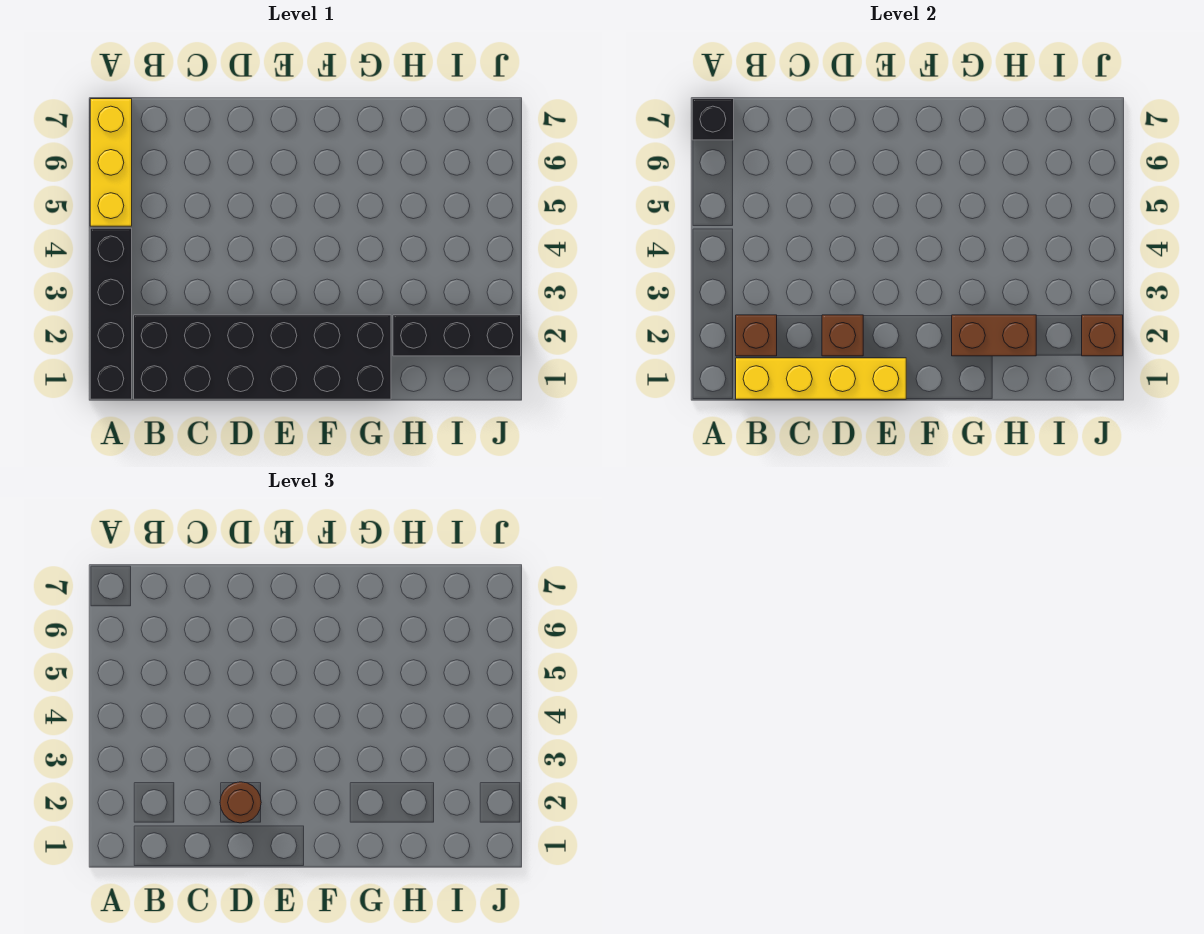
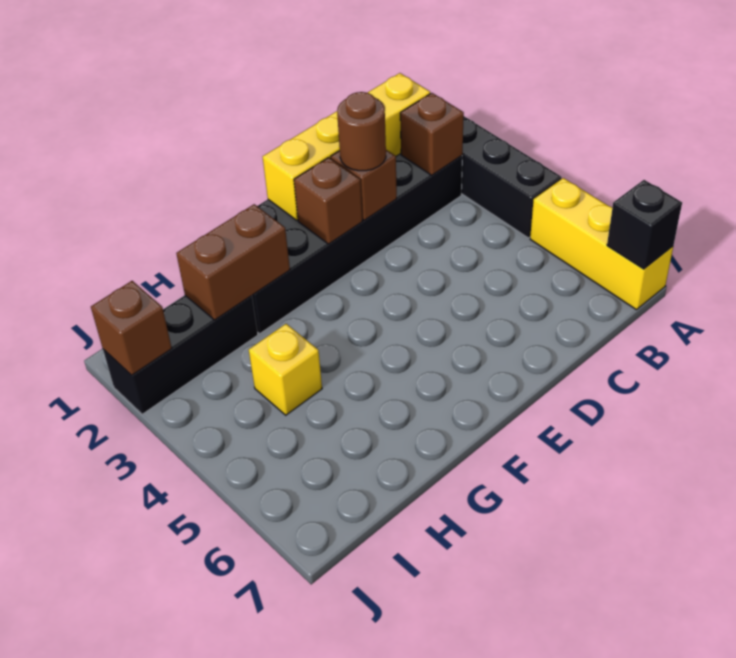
none -> brown brick E2 level 2
none -> yellow brick H4 level 1

